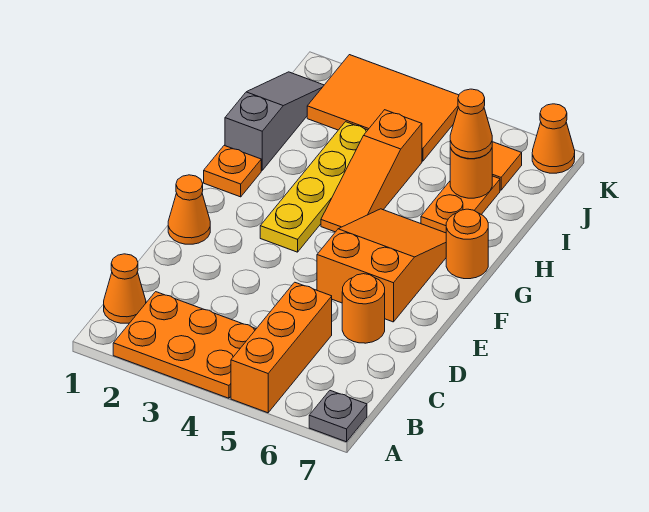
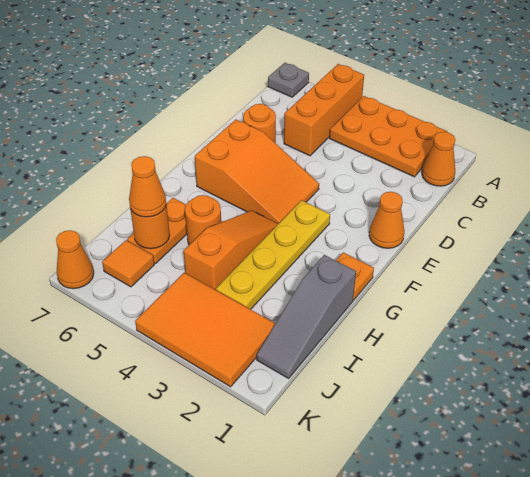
orange slope E5:G6 level 1 top E -> orange slope E4:F6 level 1 top 6
orange round brick G7 level 1 -> orange round brick H5 level 1

